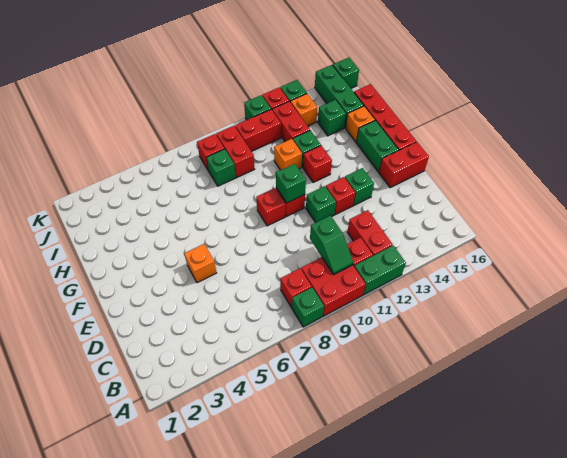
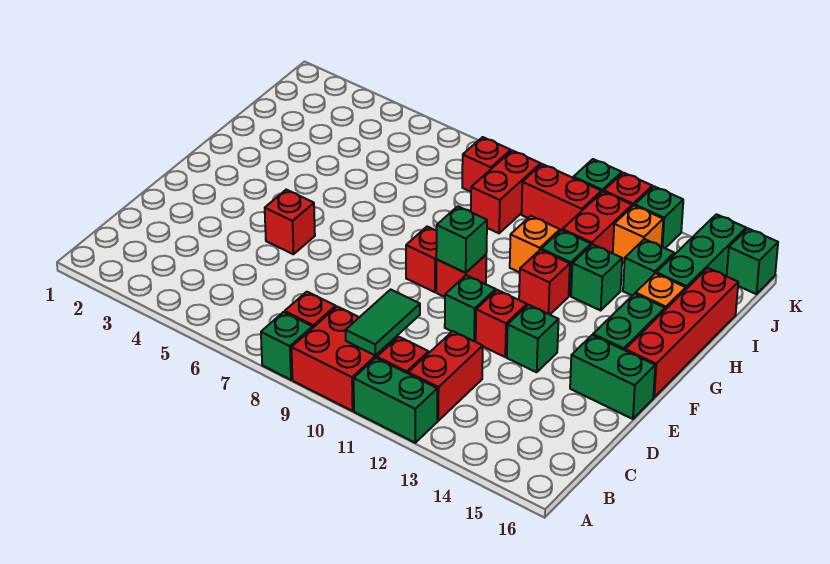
green slope B10:C10 level 2 top C -> green tile B10:C10 level 2
orange brick E5 level 1 -> red brick E5 level 1
red brick E15:E16 level 1 -> green brick E15:E16 level 1
green brick I8 level 1 -> green brick H13 level 1

